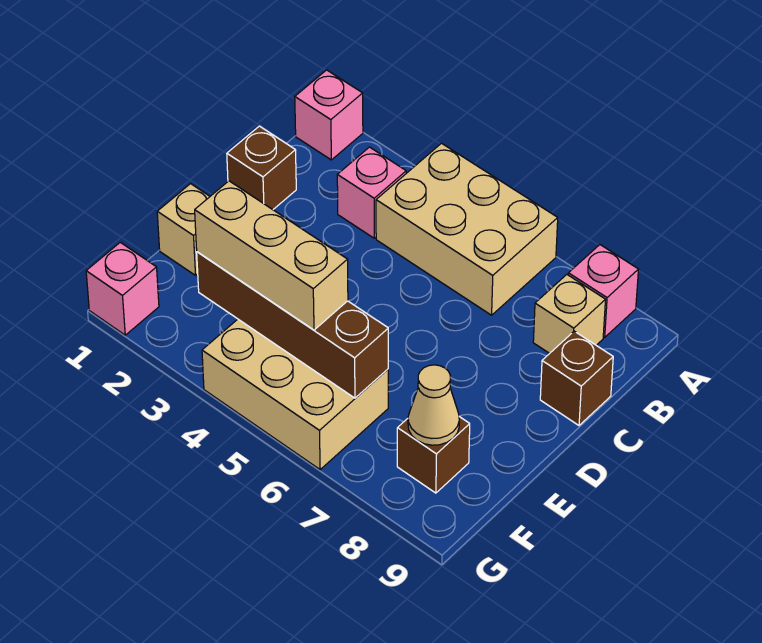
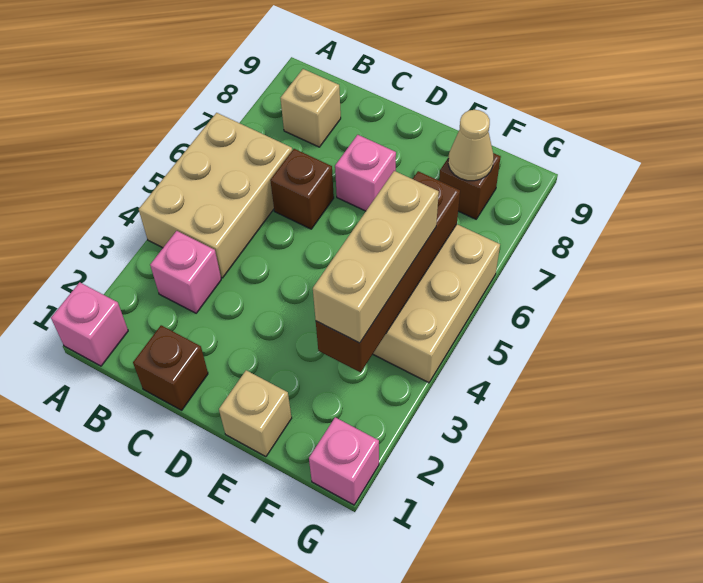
pink brick A8 level 1 -> pink brick D7 level 1
brown brick C9 level 1 -> brown brick C6 level 1

